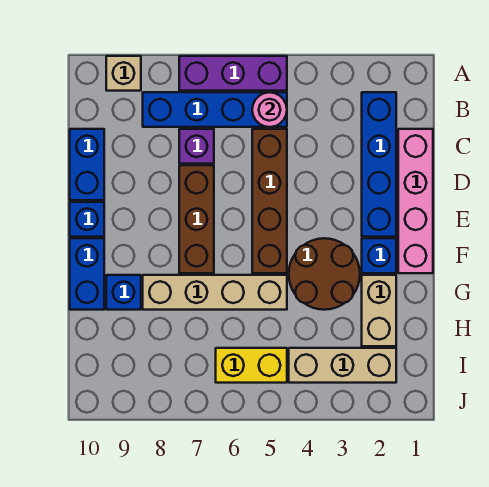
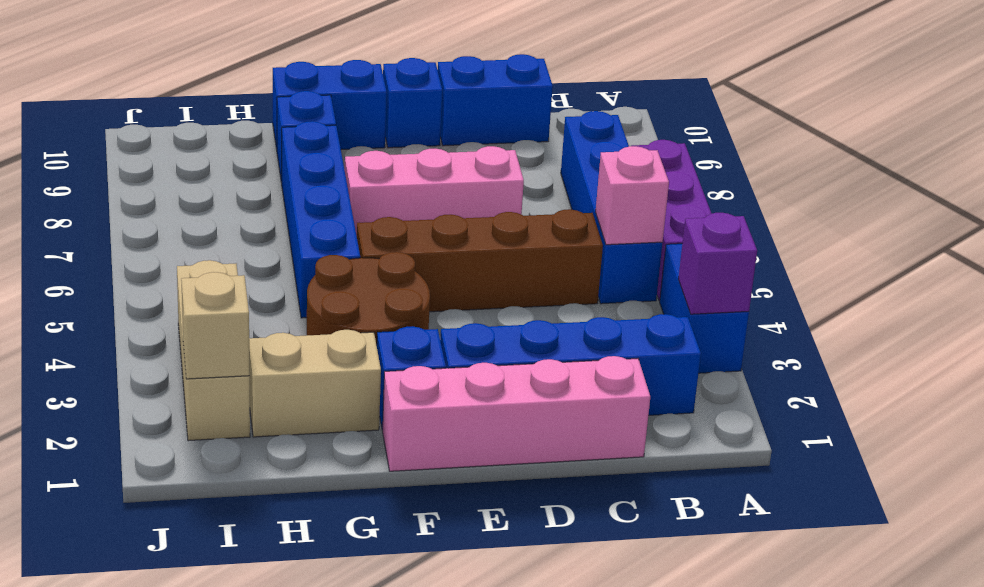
none -> blue brick A3:A4 level 1
tan brick A9 level 1 -> tan brick I2 level 2
pink round brick B5 level 2 -> pink brick B5 level 2
purple brick C7 level 1 -> purple brick A3 level 2
brown brick D7:F7 level 1 -> pink brick D7:F7 level 1
tan brick G5:G8 level 1 -> blue brick G5:G8 level 1
yellow brick I5:I6 level 1 -> none

